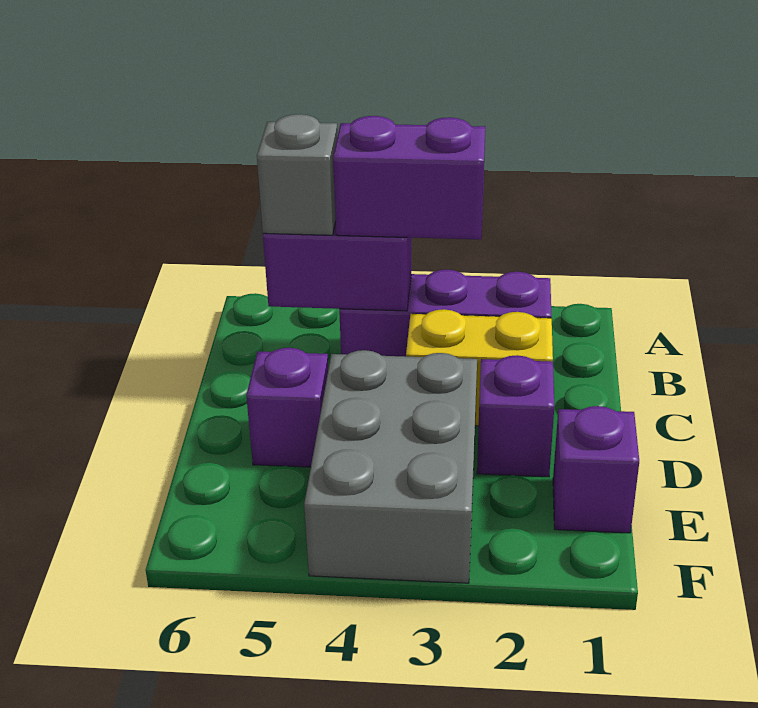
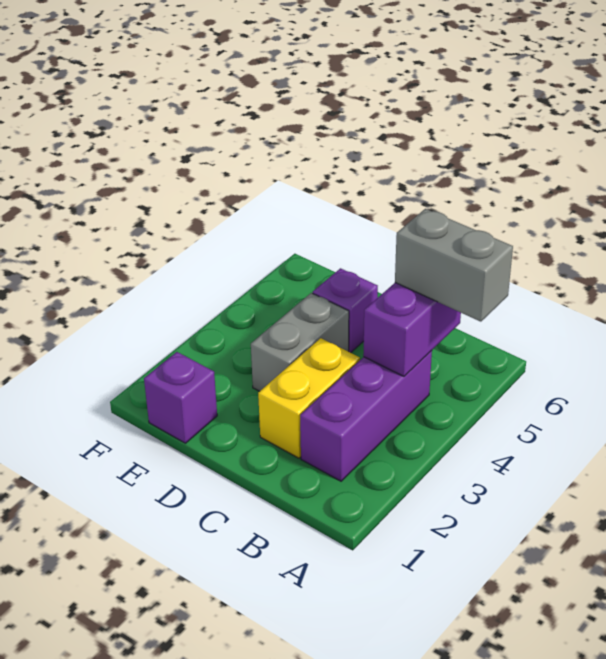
purple brick B3:B4 level 3 -> none
grey brick B5 level 3 -> grey brick A5:B5 level 3
purple brick D2 level 1 -> none
grey brick D3:F4 level 1 -> grey brick D3:D4 level 1

